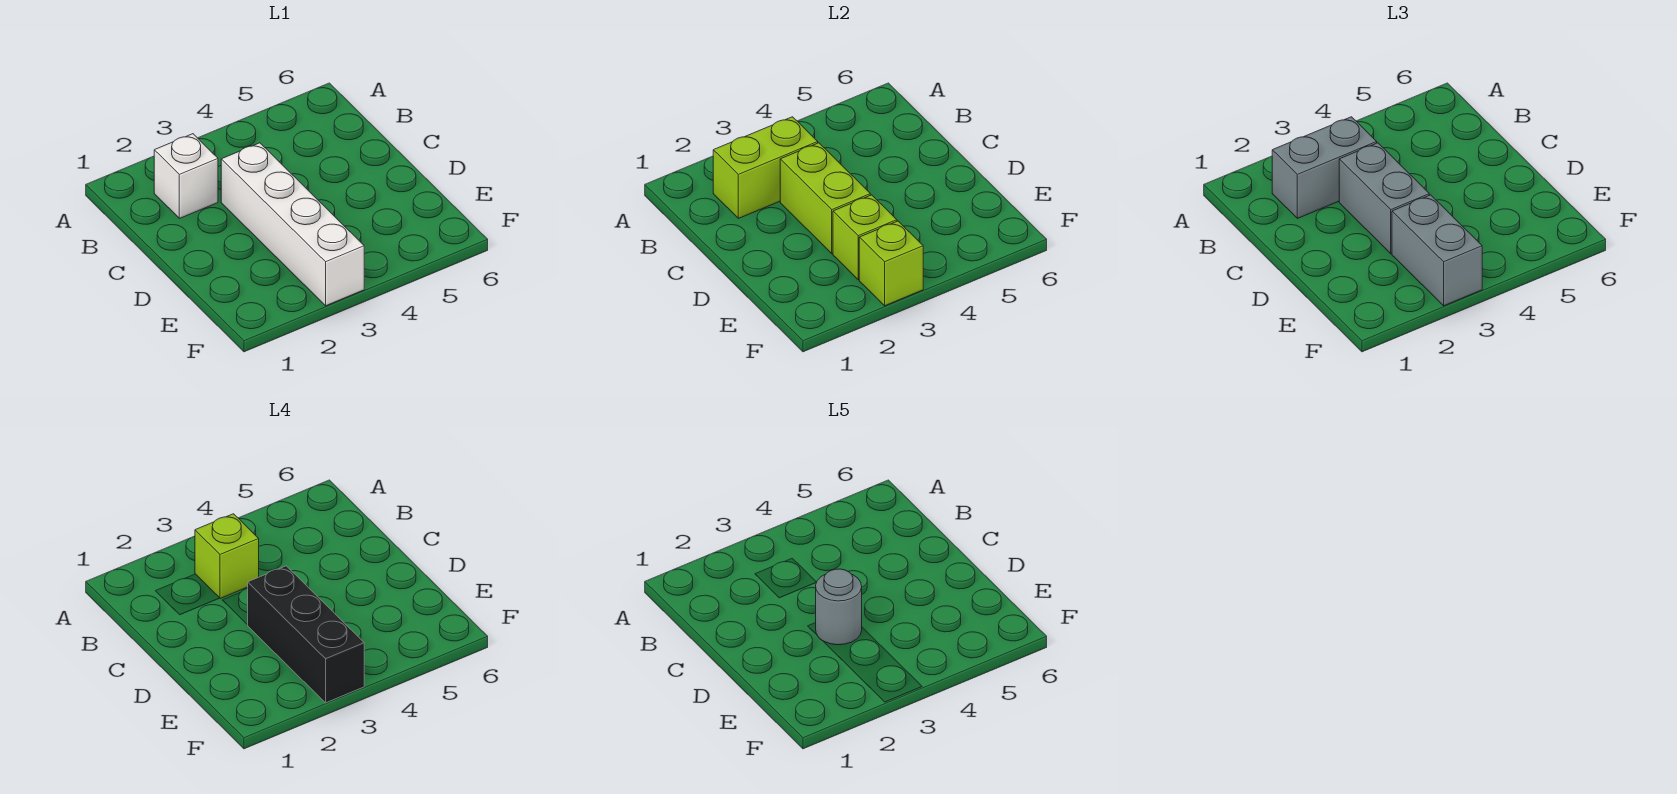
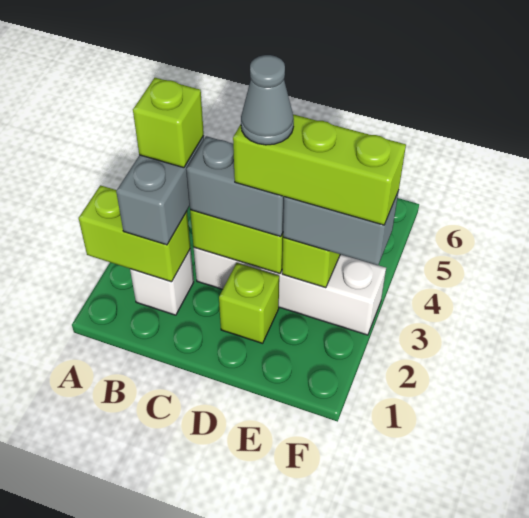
lime brick B2:B3 level 2 -> lime brick A2:B2 level 2
black brick D3:F3 level 4 -> lime brick D3:F3 level 4
grey round brick D3 level 5 -> grey cone D3 level 5
lime brick F3 level 2 -> lime brick D2 level 1

